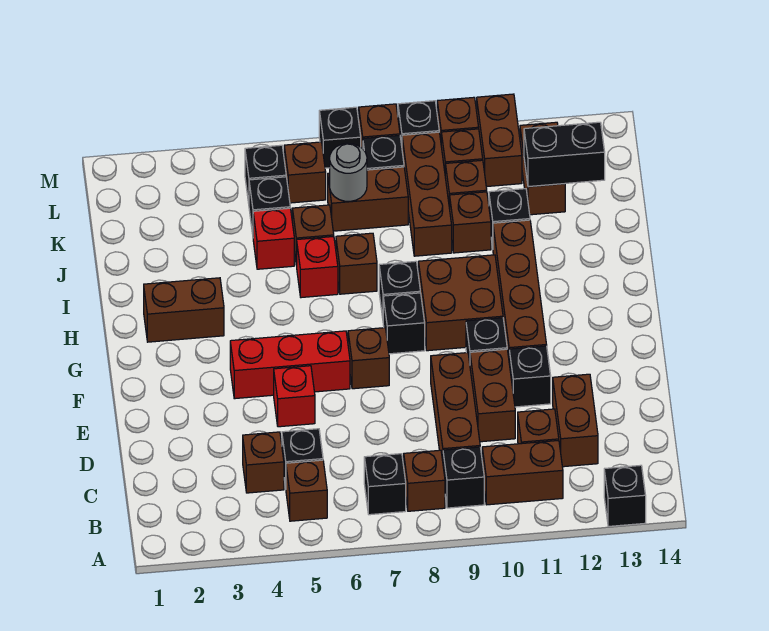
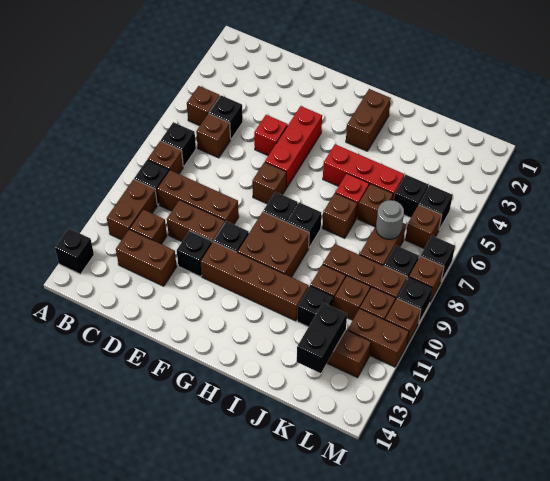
brown brick C4 level 1 -> brown brick C6 level 1
red brick J5 level 1 -> red brick H5:J5 level 1

